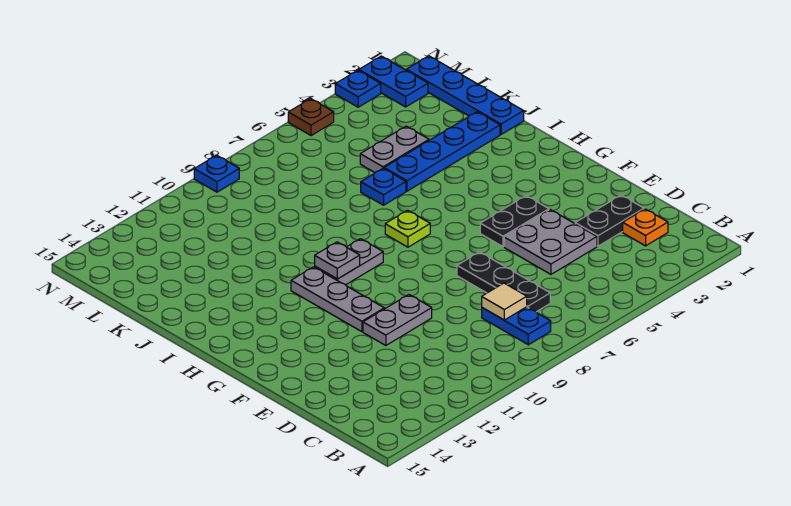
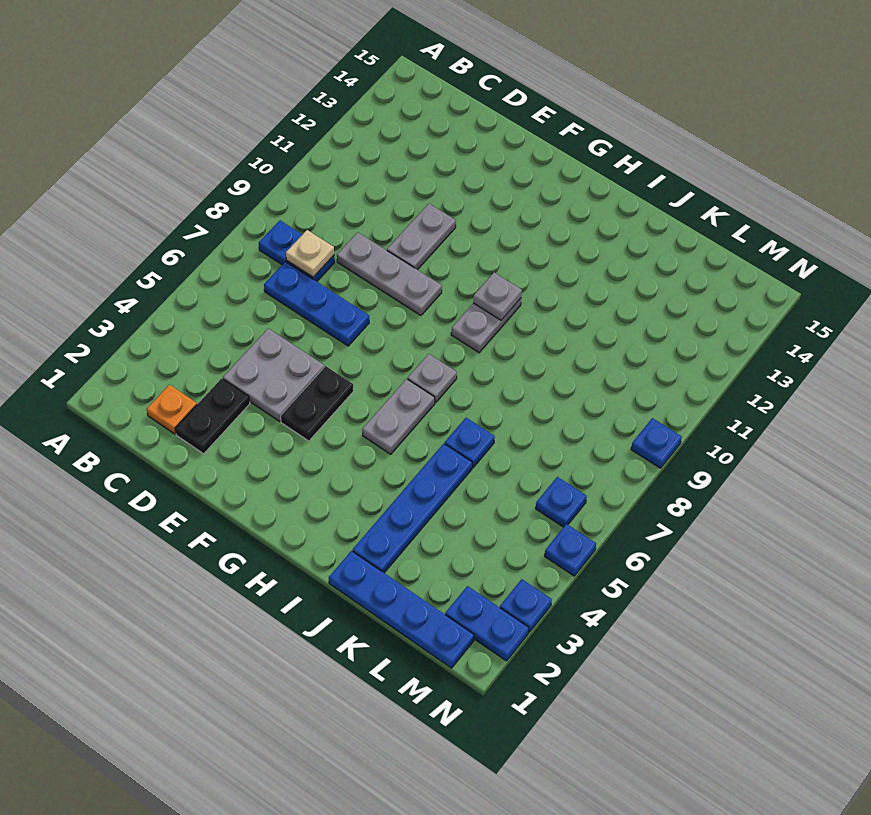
black plate C7:E7 level 1 -> blue plate C7:E7 level 1
tan tile C8 level 2 -> tan plate C8 level 2
grey plate F11:H11 level 1 -> grey plate D9:F9 level 1
lime plate H7 level 1 -> grey plate H7 level 1
grey plate K4:K5 level 1 -> grey plate H5:H6 level 1
none -> blue plate M6 level 1
brown plate N5 level 1 -> blue plate N5 level 1

